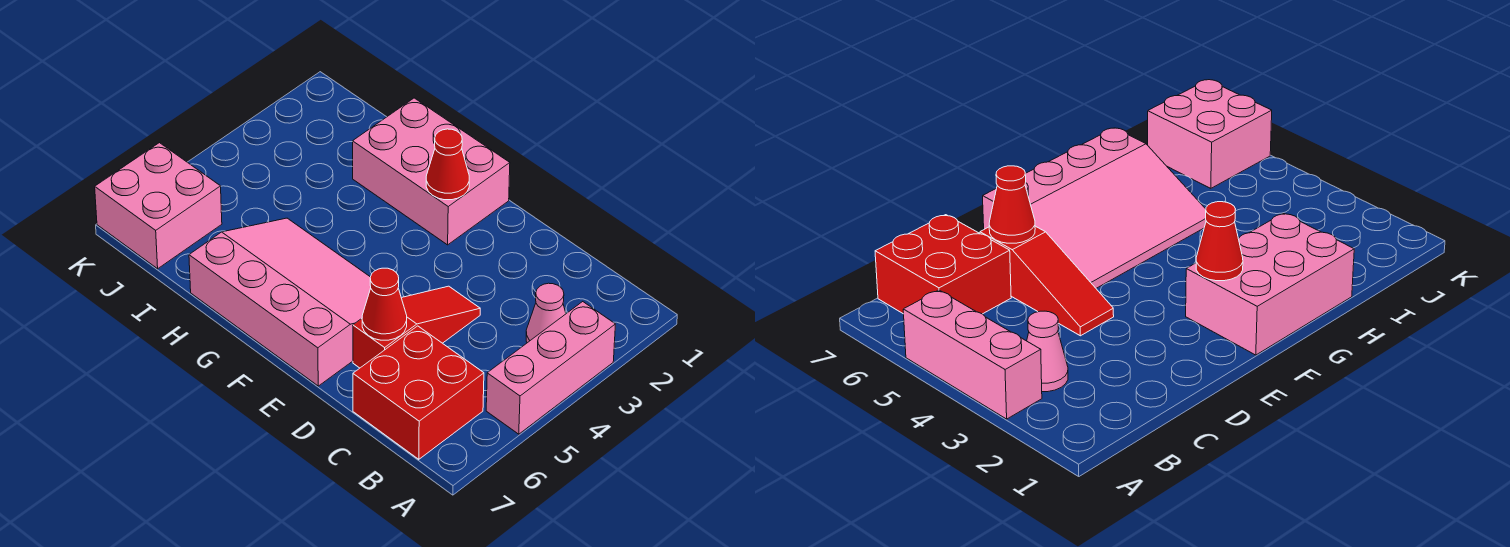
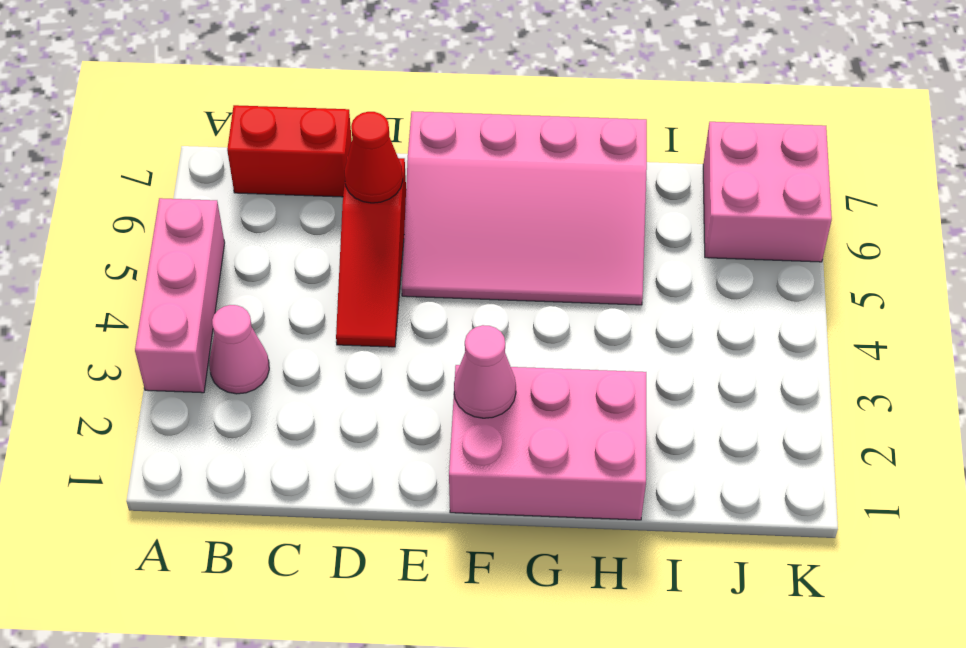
red brick B6:C7 level 1 -> red brick B7:C7 level 1
red cone F2 level 2 -> pink cone F2 level 2

